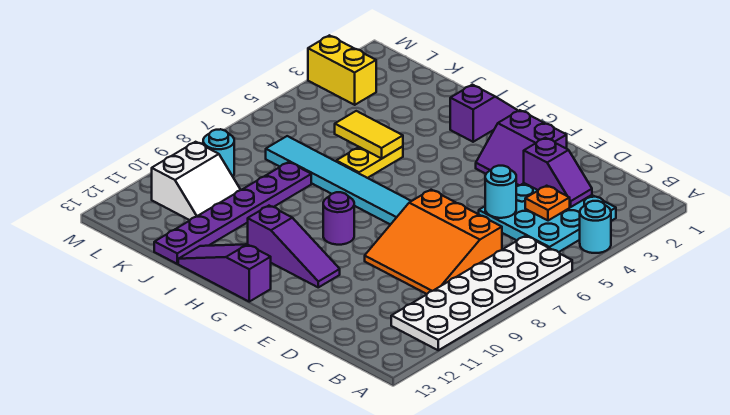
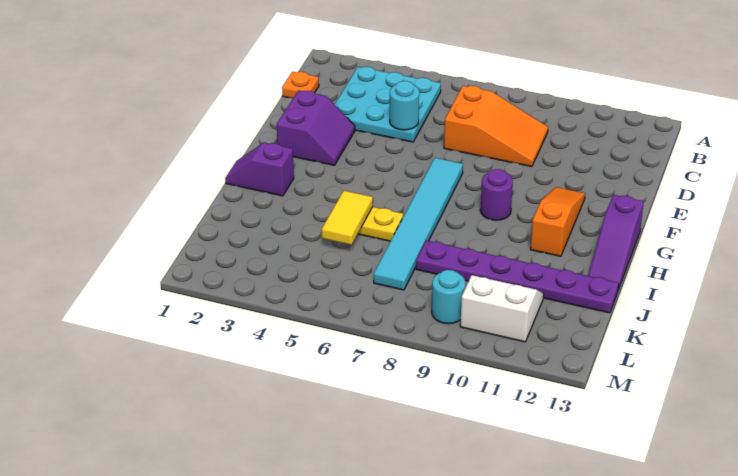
cyan round brick A4 level 1 -> none
white plate A6:B11 level 1 -> none
purple slope C3:D3 level 2 top D -> none
orange plate C4 level 2 -> orange plate C1 level 1
orange slope C7:E9 level 1 top 7 -> orange slope C7:D9 level 1 top 7
purple slope F11:H11 level 1 top H -> orange slope F11:H11 level 1 top H
yellow brick L3:M3 level 1 -> none

